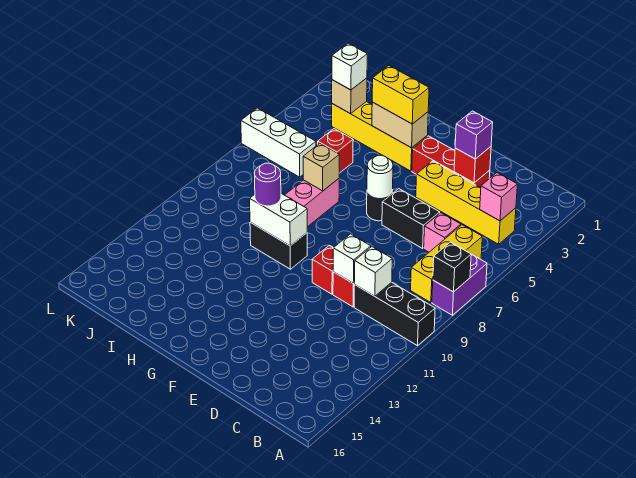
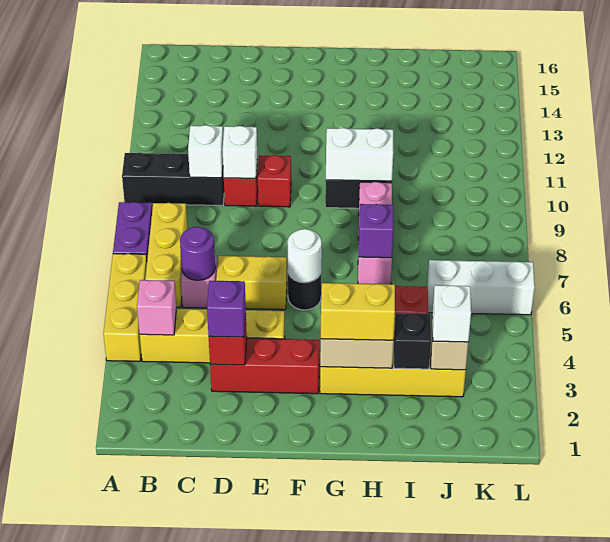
none -> yellow brick A4:A6 level 1
black brick A8 level 2 -> black brick I3 level 2
black brick D6:E6 level 1 -> yellow brick D6:E6 level 1
tan brick H7 level 2 -> purple brick H7 level 2
purple round brick H10 level 3 -> purple round brick C6 level 2

